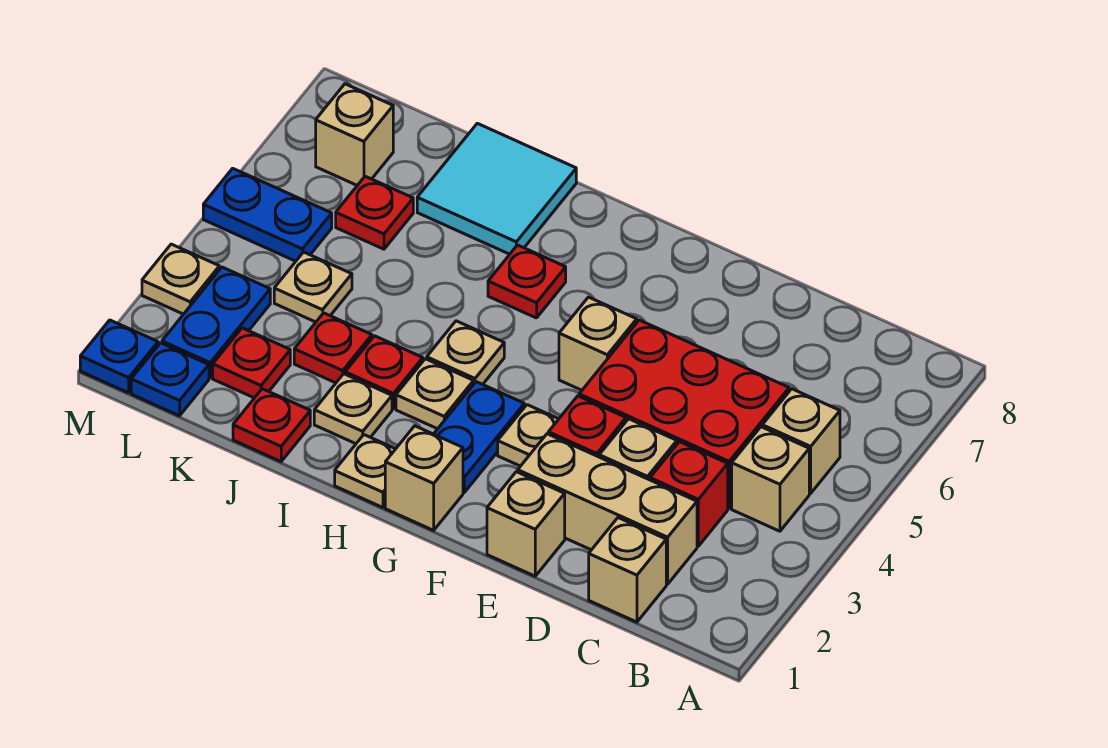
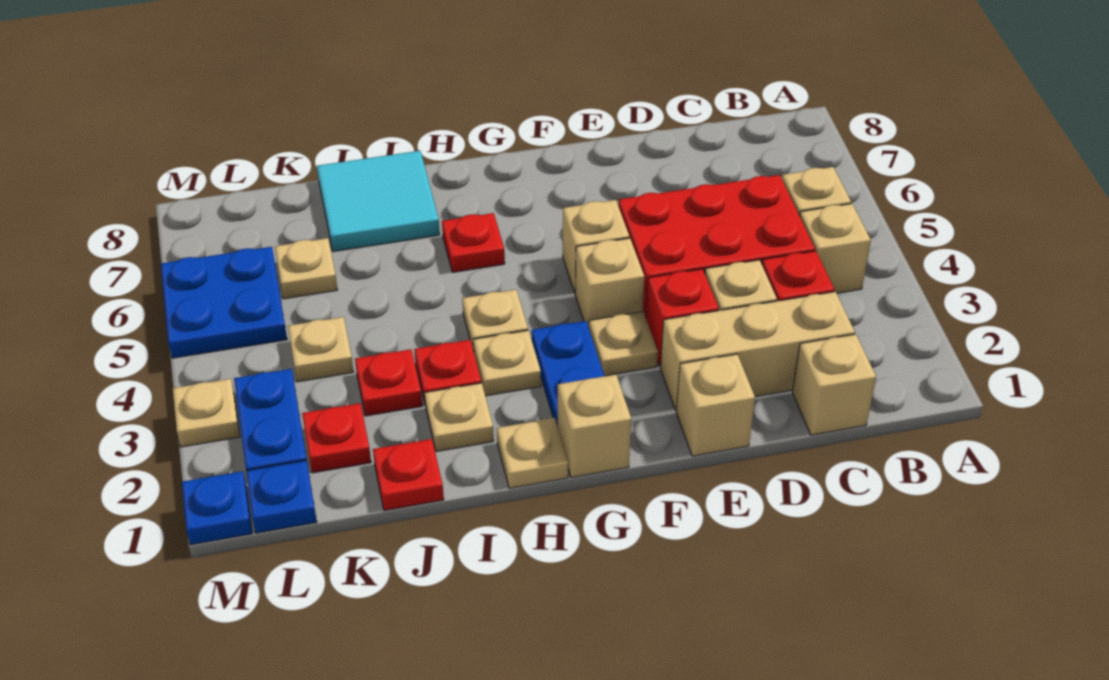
red plate K6 level 1 -> tan plate K6 level 1
blue plate L5:M5 level 1 -> blue plate L5:M6 level 1
tan brick L7 level 1 -> tan brick F4 level 1

